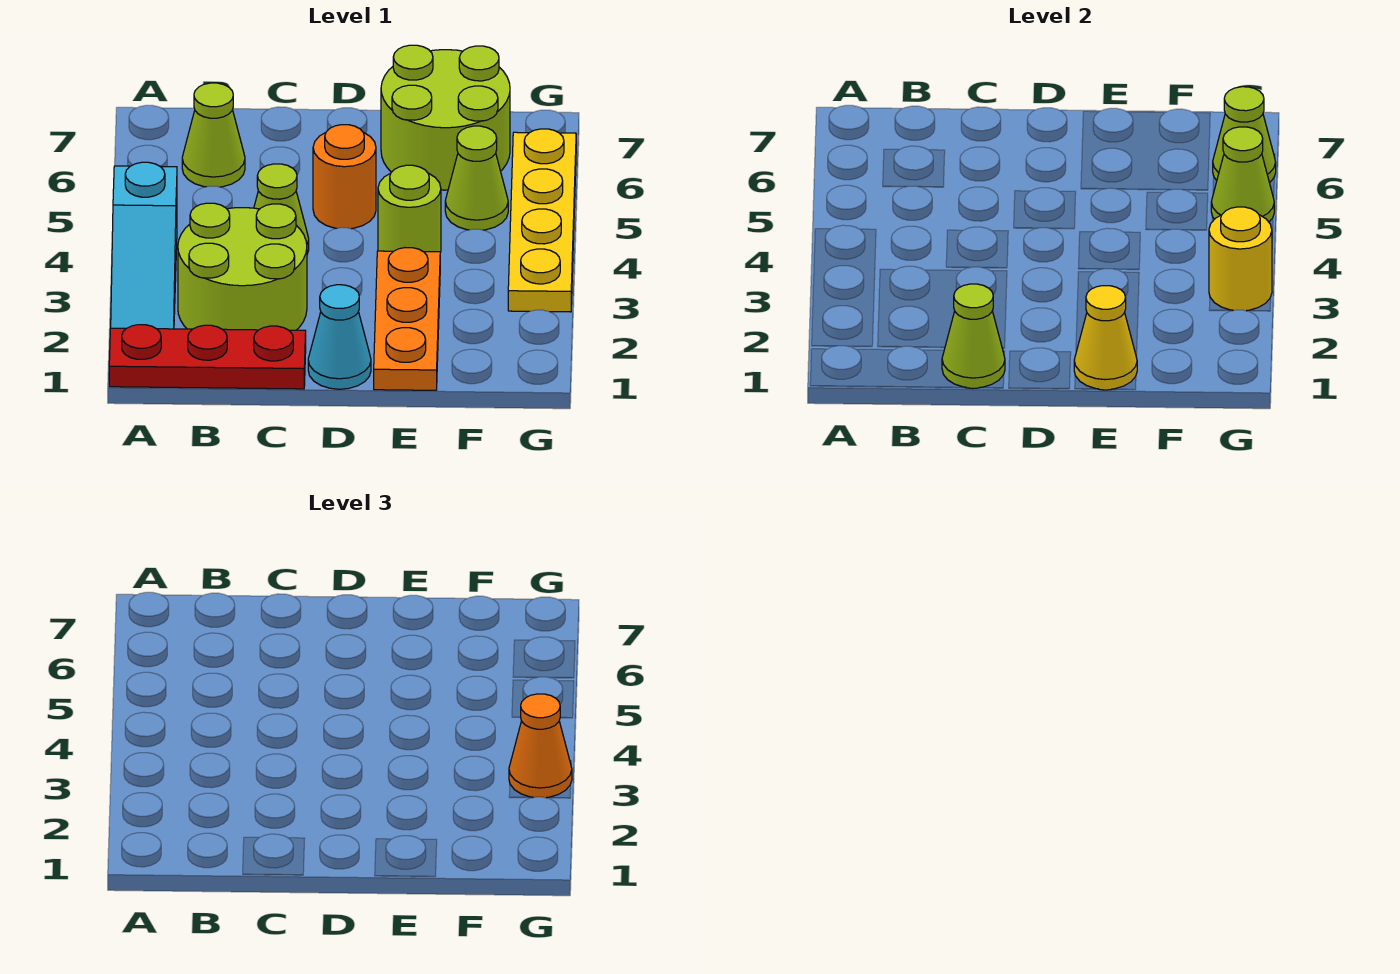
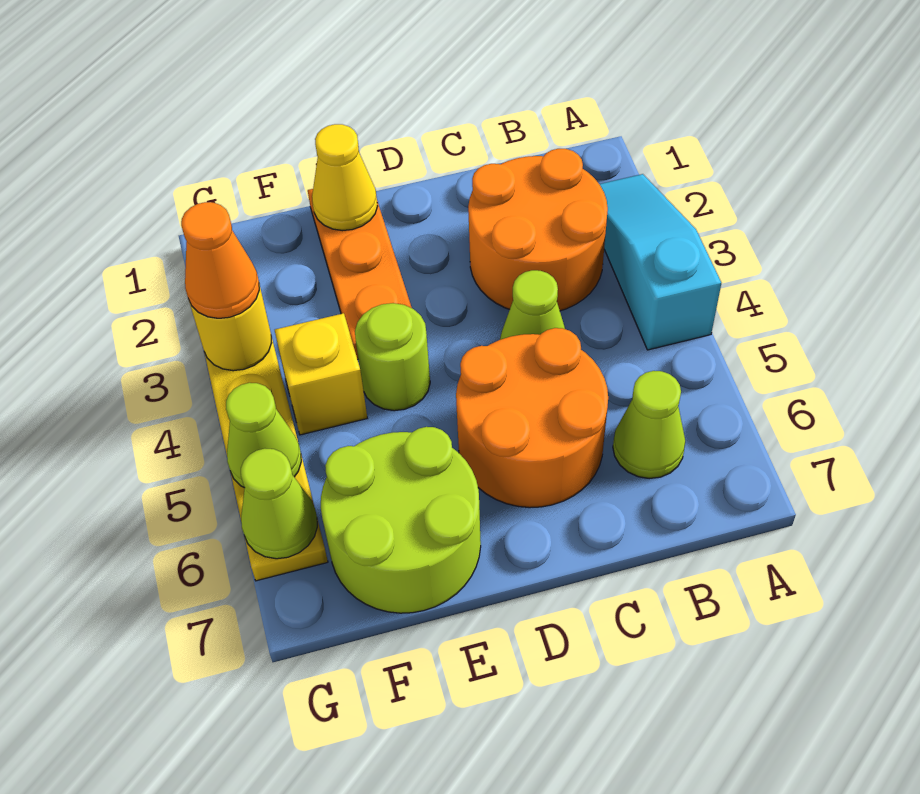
red plate A1:C1 level 1 -> none
lime round brick B2:C3 level 1 -> orange round brick B2:C3 level 1
lime cone C1 level 2 -> none
cyan cone D1 level 1 -> none
orange round brick D5 level 1 -> orange round brick C5:D6 level 1
none -> yellow brick F4 level 1
lime cone F5 level 1 -> none

